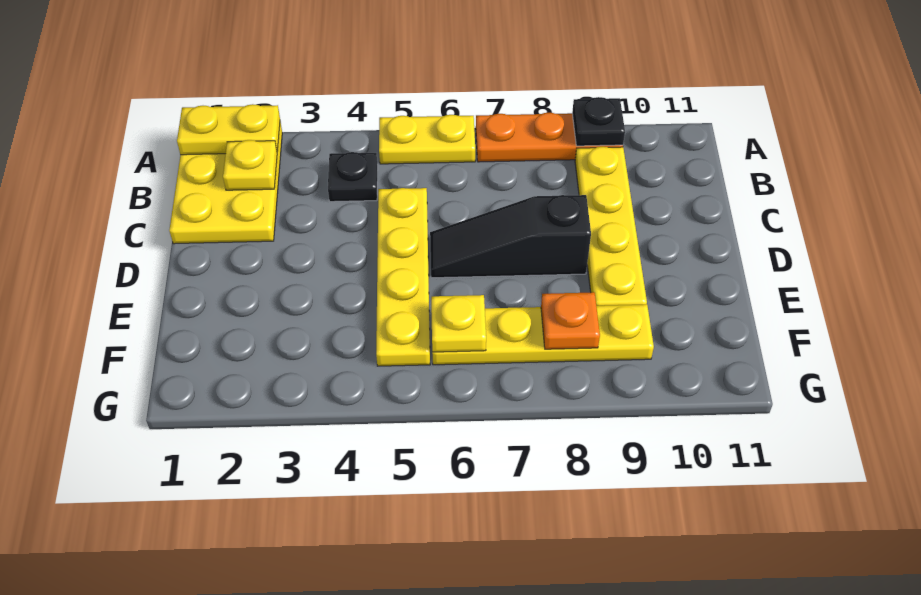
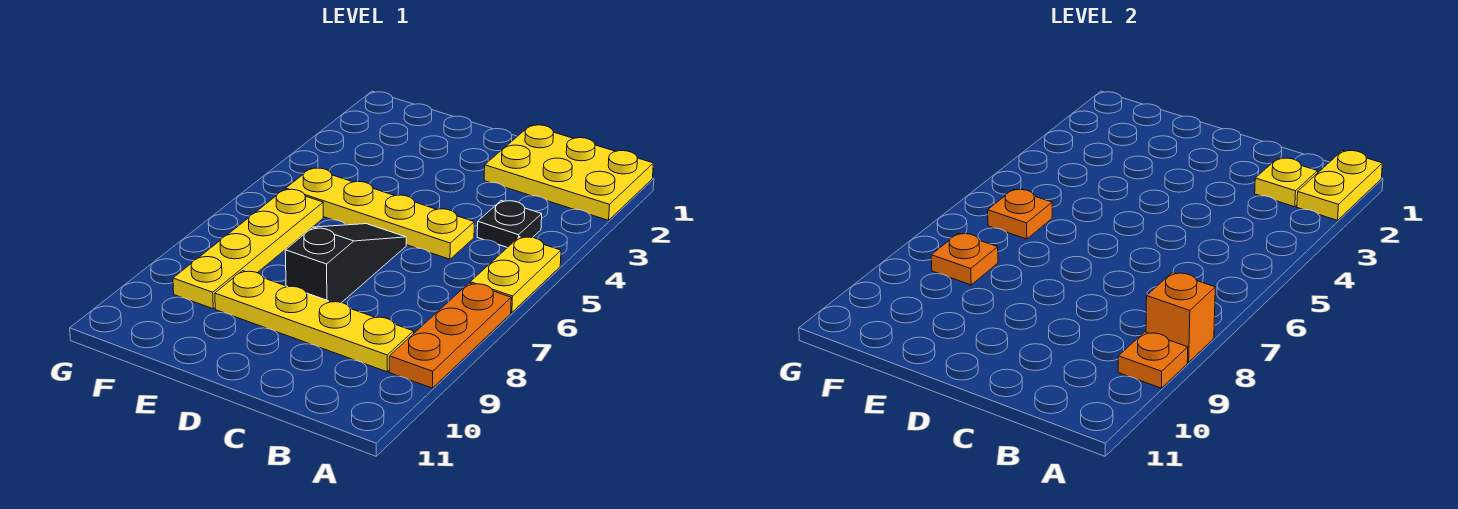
none -> orange brick A8 level 2
black plate A9 level 2 -> orange plate A9 level 2
yellow plate F6 level 2 -> orange plate F6 level 2

